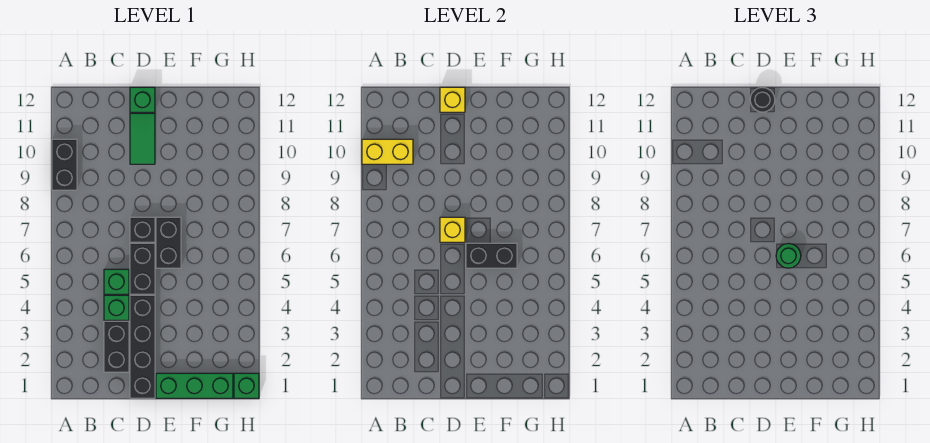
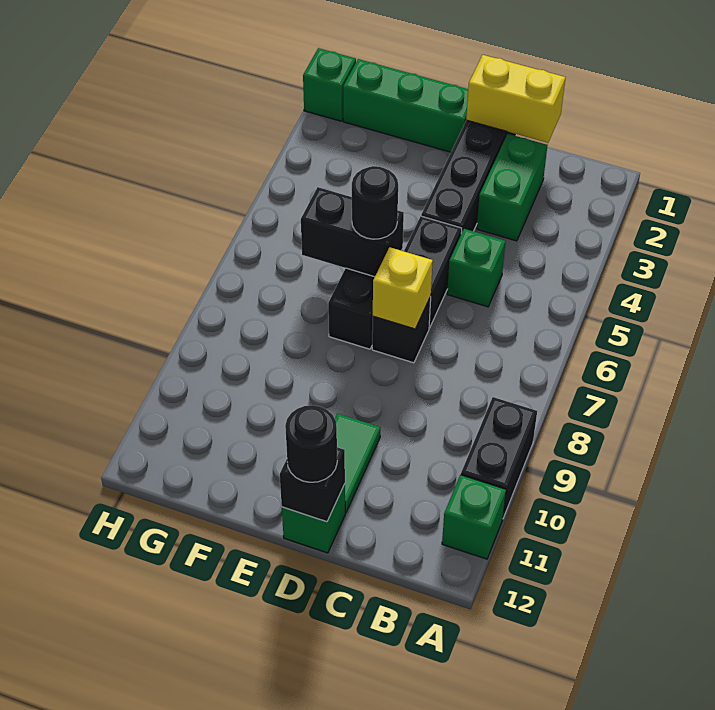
yellow brick A10:B10 level 2 -> yellow brick C1:D1 level 2
black brick C2:C3 level 1 -> green brick C2:C3 level 1
green brick C4 level 1 -> green brick A11 level 1
yellow brick D12 level 2 -> black brick D12 level 2
green round brick E6 level 3 -> black round brick E6 level 3

